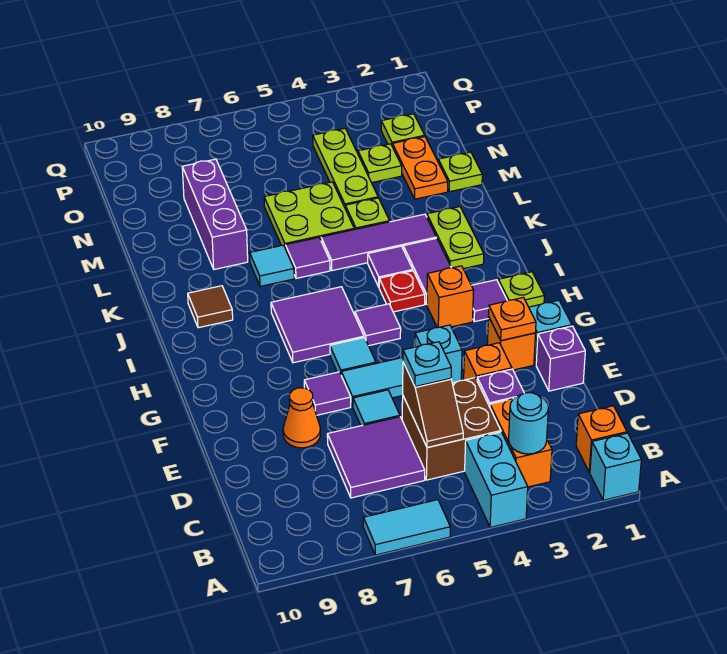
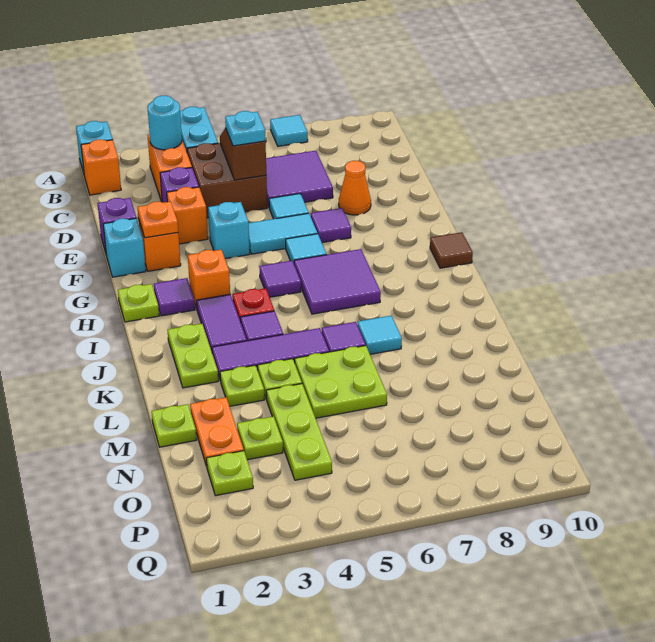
cyan tile A6:A7 level 1 -> cyan tile A7 level 1
brown tile J9 level 1 -> brown tile H10 level 1
none -> lime plate L3 level 1
purple brick L8:N8 level 1 -> none

